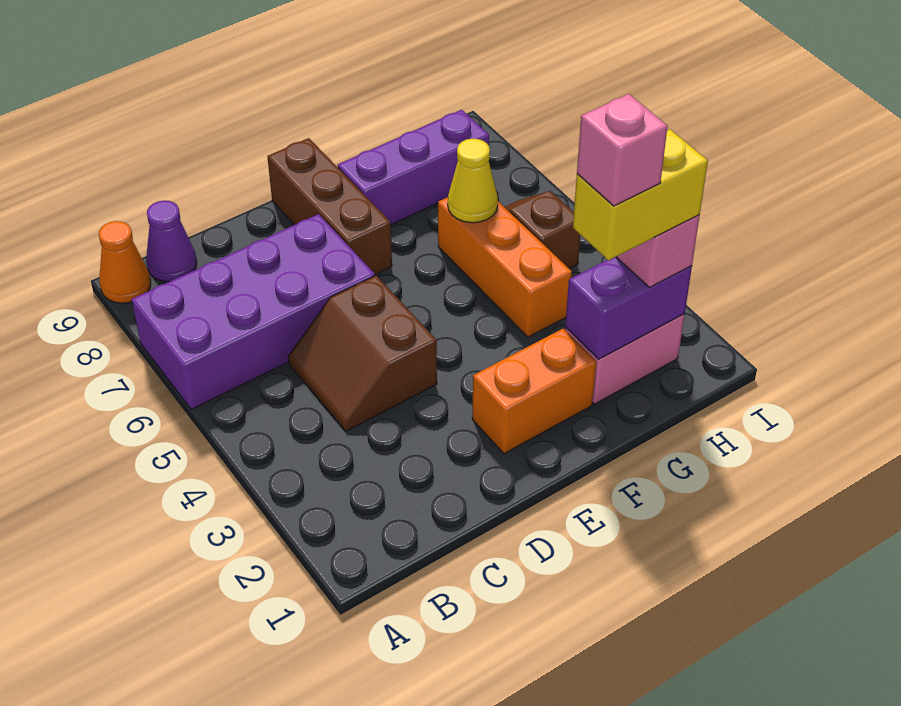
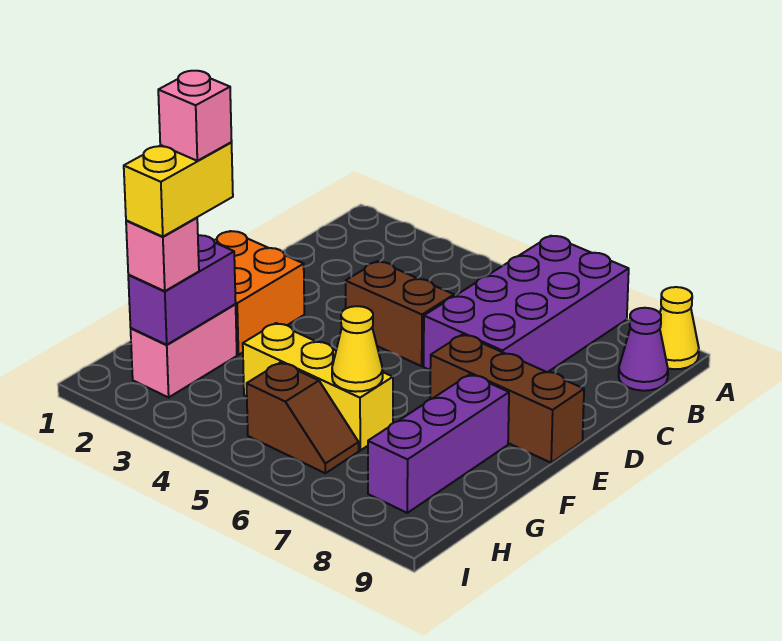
orange cone A9 level 1 -> yellow cone A9 level 1
orange brick E2:F2 level 1 -> orange brick E1:F2 level 1
orange brick G4:G6 level 1 -> yellow brick G4:G6 level 1

